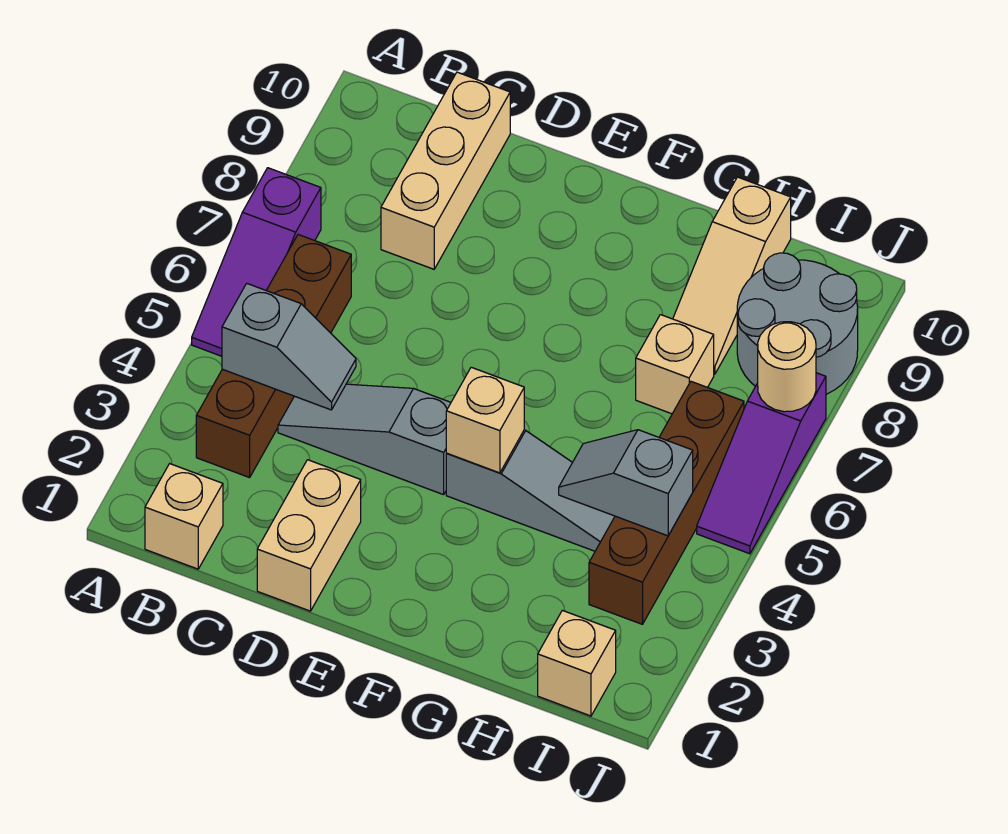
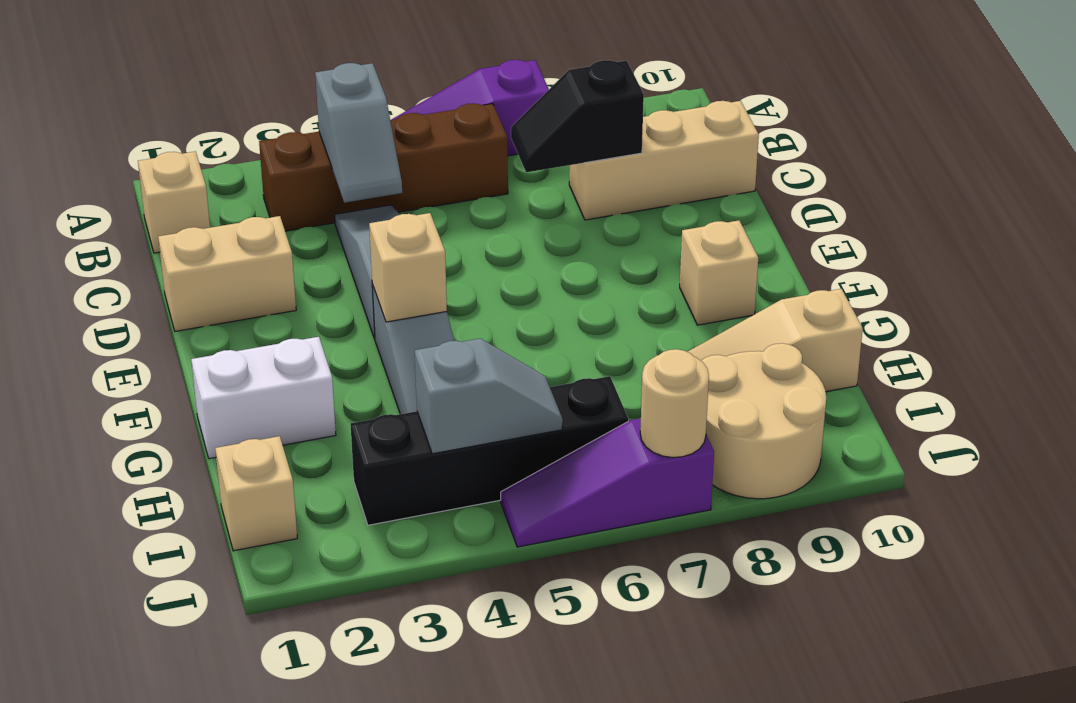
none -> black slope C7:C8 level 2 top 8
none -> white brick G1:G2 level 1
grey slope H4:I4 level 2 top I -> grey slope I4:I5 level 2 top 4
tan brick H7 level 1 -> tan brick F9 level 1
brown brick I3:I6 level 1 -> black brick I3:I6 level 1
grey round brick I8:J9 level 1 -> tan round brick I8:J9 level 1

